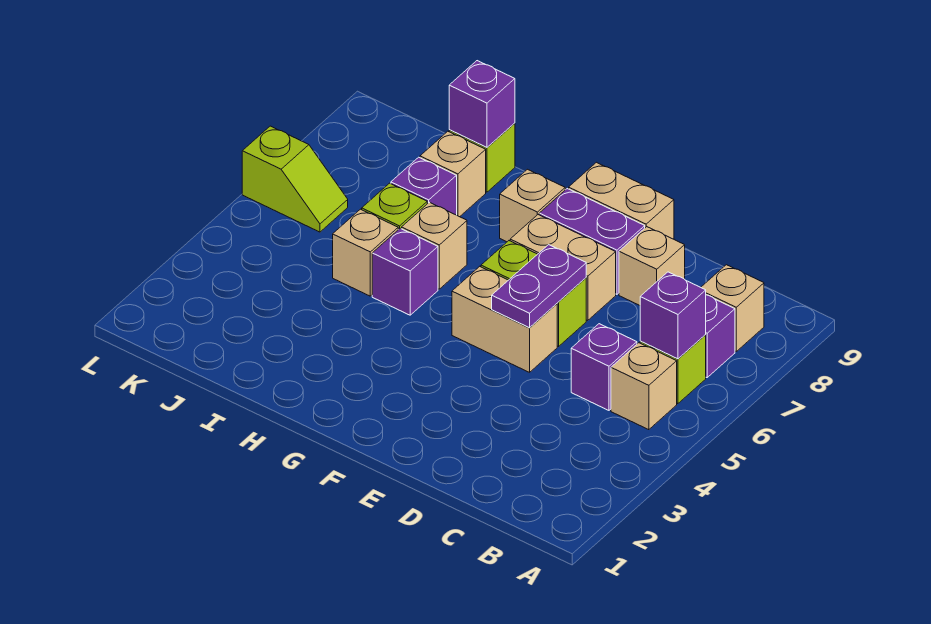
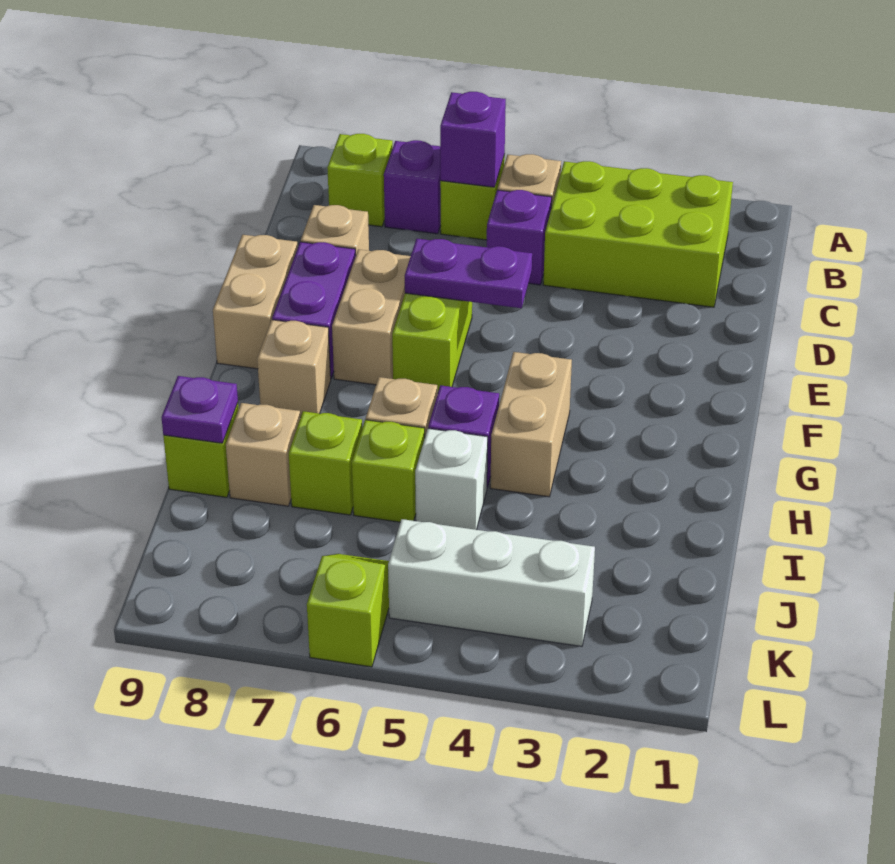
none -> lime brick B2:C4 level 1
tan brick B8 level 1 -> lime brick B8 level 1
tan brick E5:F5 level 1 -> tan brick G4:H4 level 1
tan brick I5 level 1 -> white brick I5 level 1
purple brick I7 level 1 -> lime brick I7 level 1
purple brick I9 level 2 -> purple plate I9 level 2
none -> white brick K3:K5 level 1

